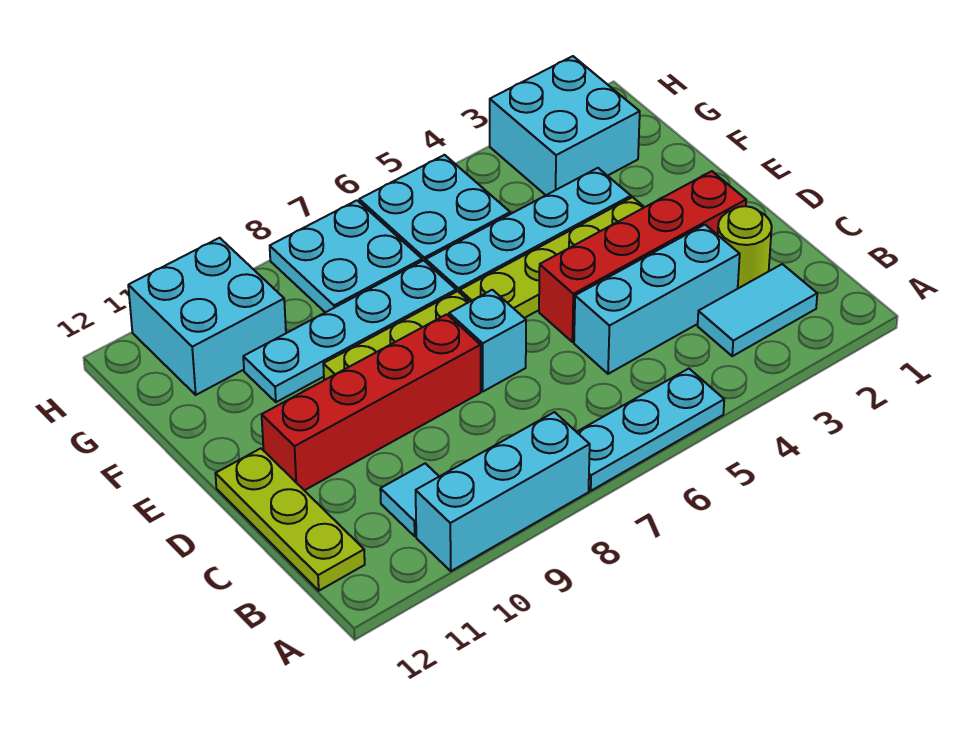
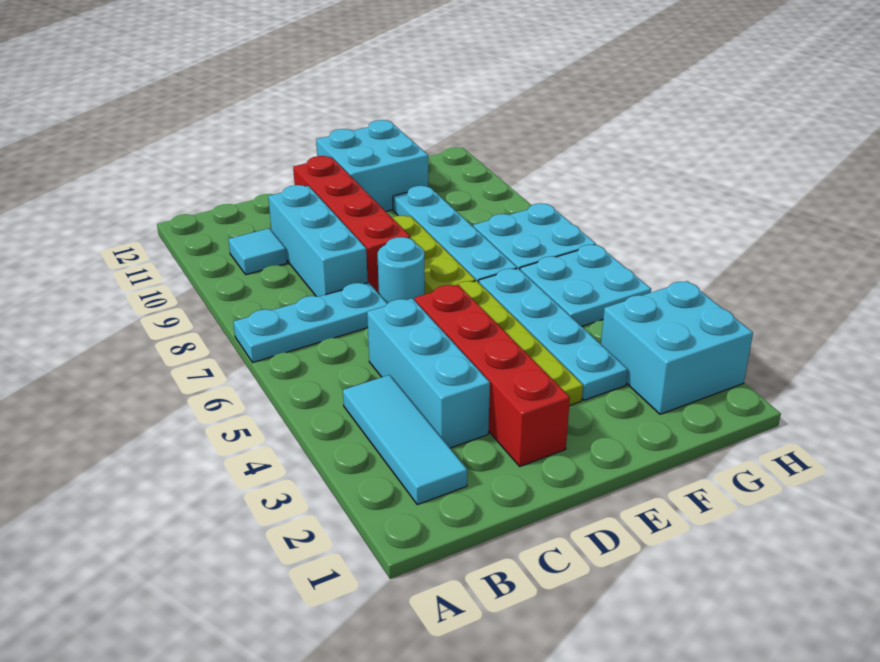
cyan plate A5:A7 level 1 -> cyan plate A7:C7 level 1
cyan brick A8:A10 level 1 -> cyan brick C8:C10 level 1
cyan tile B2:B3 level 1 -> cyan tile B2:B4 level 1
lime plate B12:D12 level 1 -> none
lime round brick C2 level 1 -> none
cyan brick D7 level 1 -> cyan round brick D7 level 1
cyan brick G10:H11 level 1 -> cyan brick E11:F12 level 1

